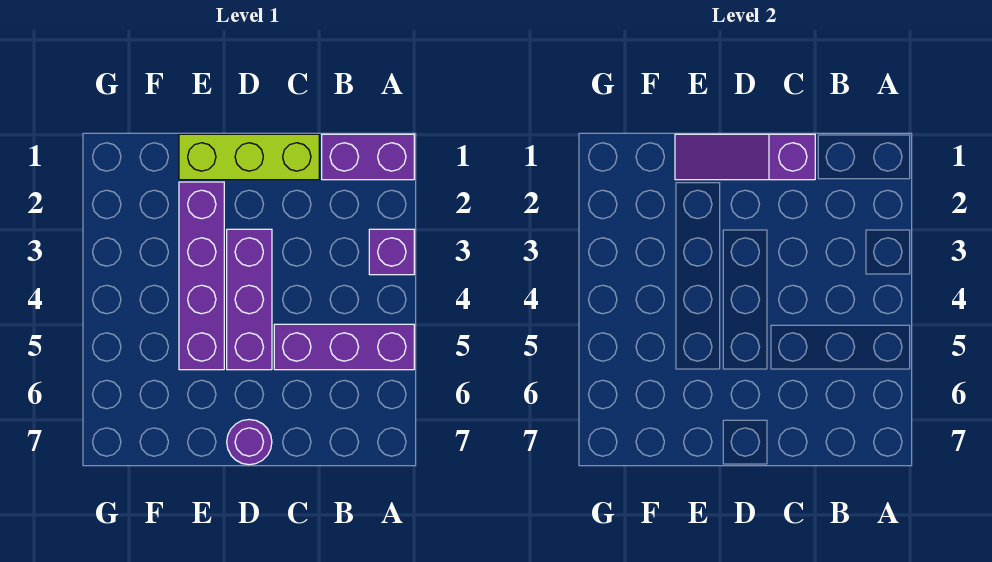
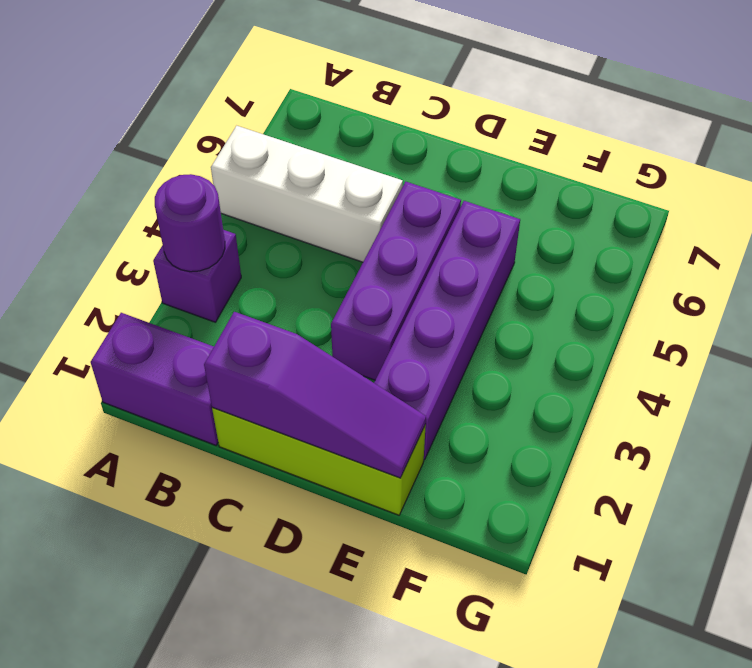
purple brick A5:C5 level 1 -> white brick A5:C5 level 1
purple round brick D7 level 1 -> purple round brick A3 level 2

